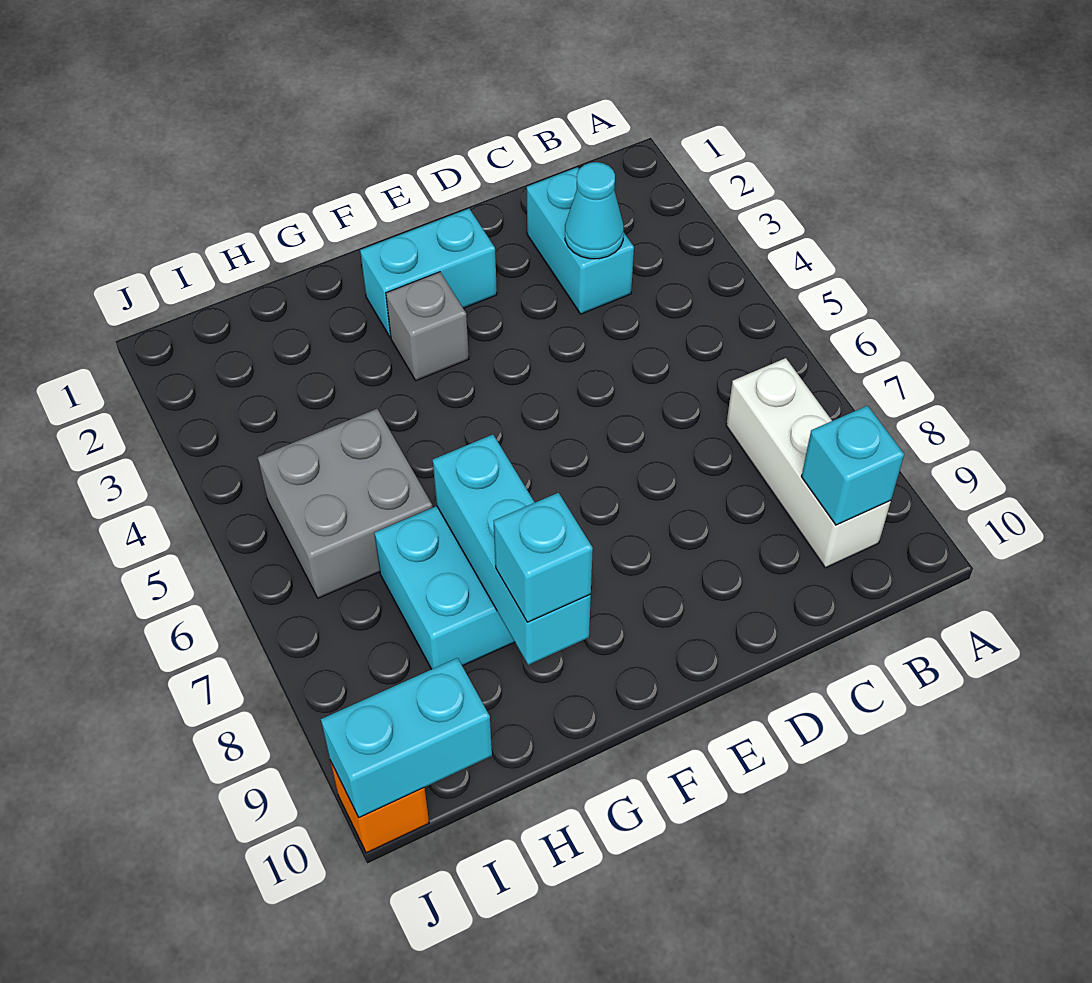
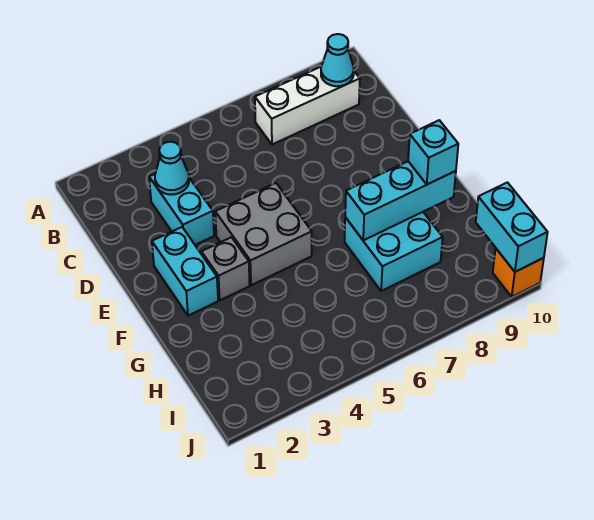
cyan brick B9 level 2 -> cyan cone B9 level 2
cyan brick C2:C3 level 1 -> cyan brick C3:D3 level 1
grey brick H5:I6 level 1 -> grey brick E4:F5 level 1

